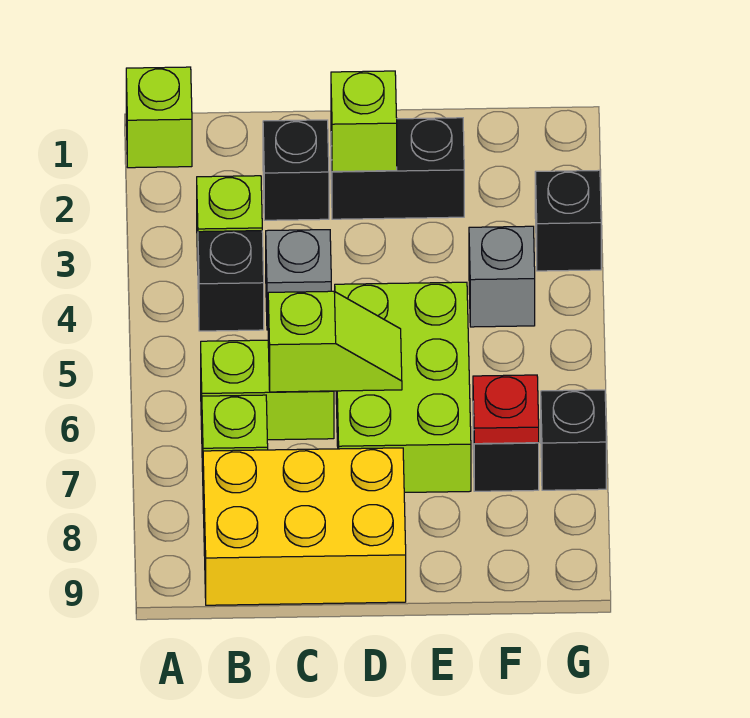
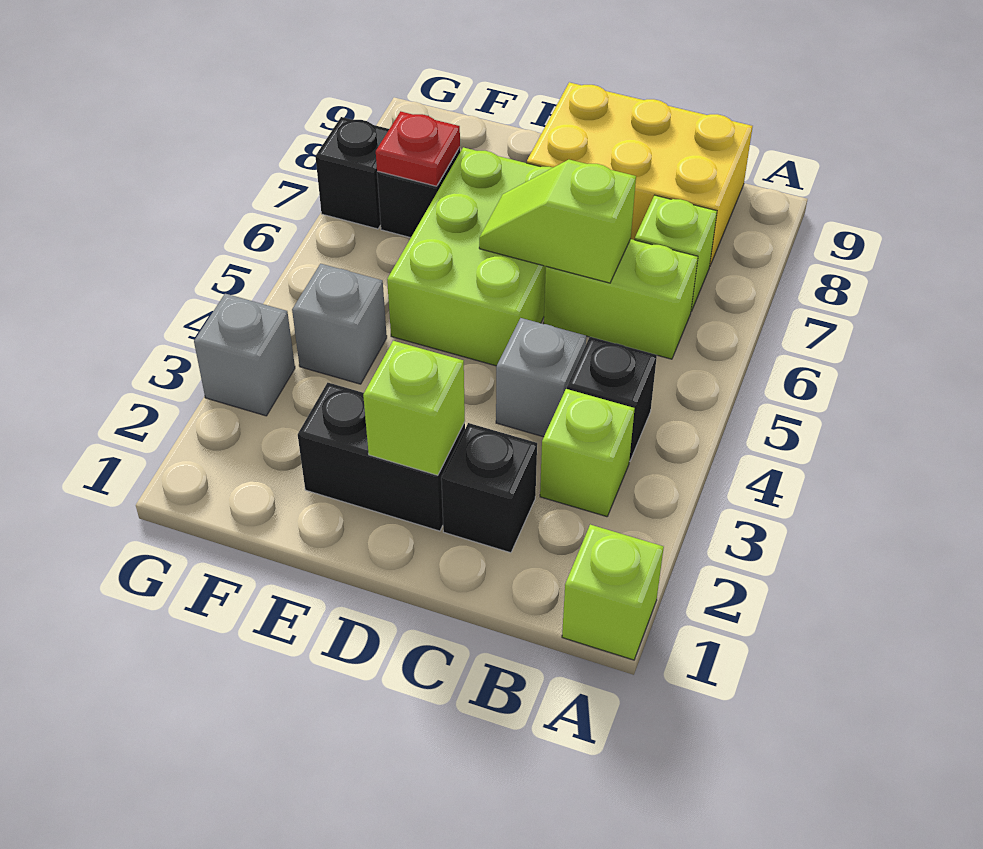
black brick G3 level 1 -> grey brick G3 level 1

